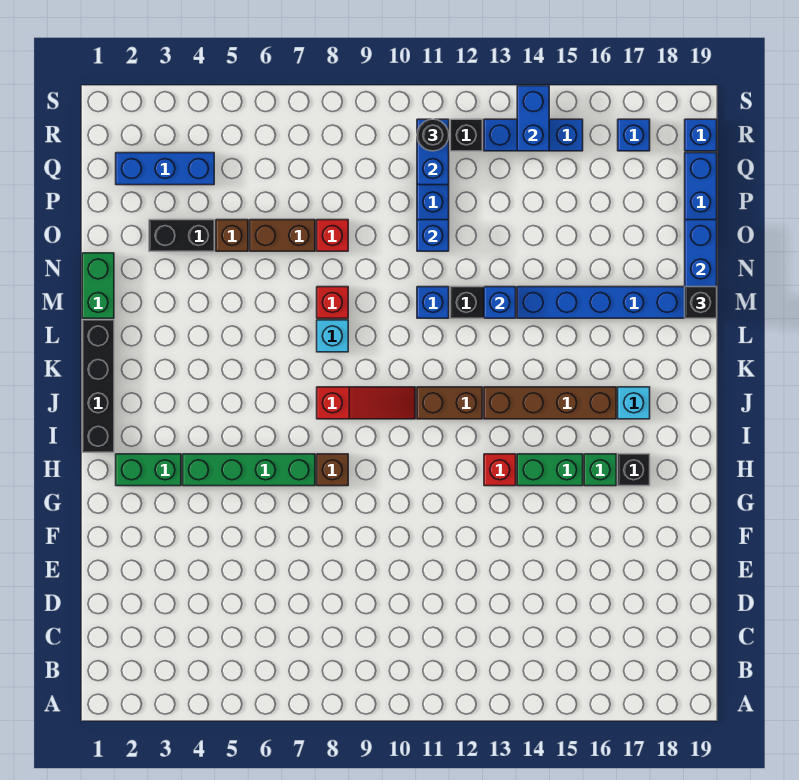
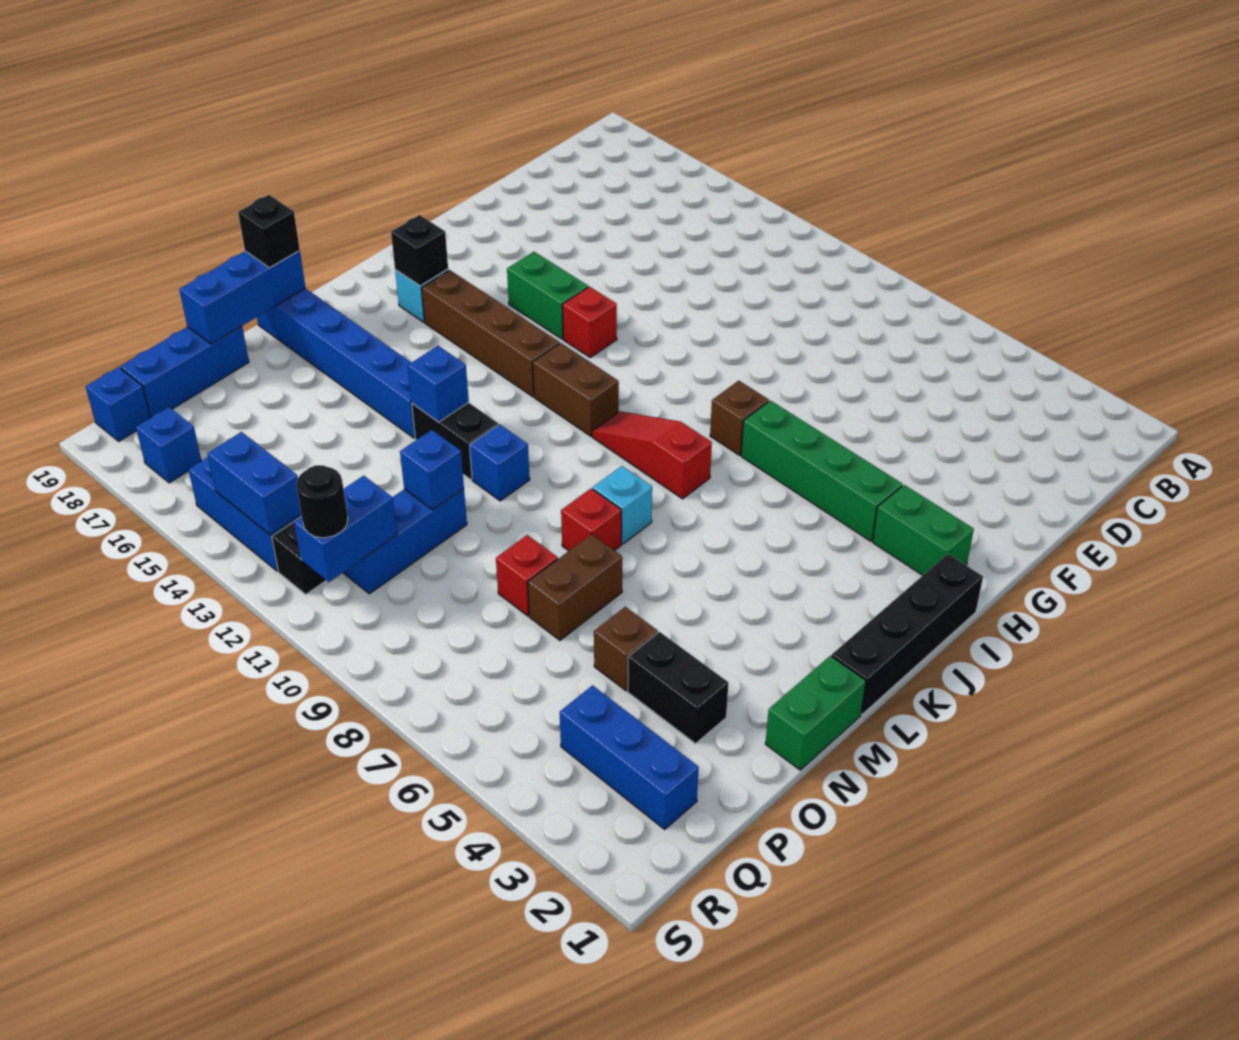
green brick H16 level 1 -> none
black brick H17 level 1 -> black brick J17 level 2
brown brick O6:O7 level 1 -> brown brick N7:O7 level 1
blue brick R14:S14 level 2 -> blue brick R13:R14 level 2

